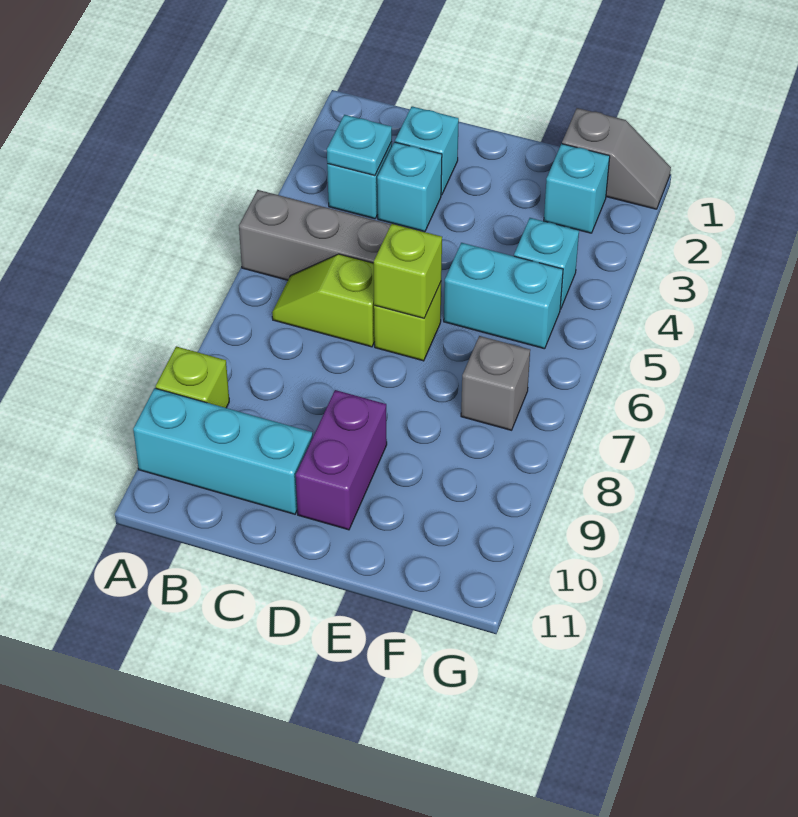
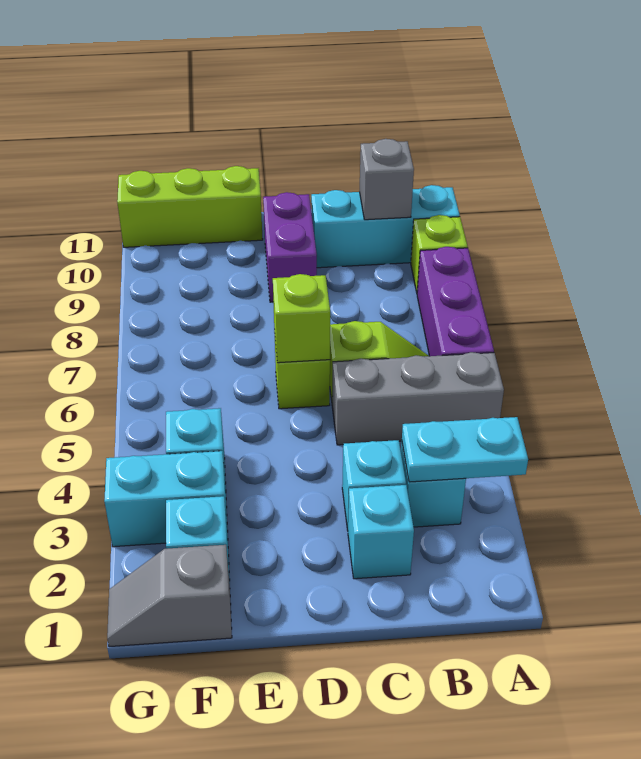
none -> purple brick A6:A8 level 1
cyan plate B3 level 2 -> cyan plate A3:B3 level 2
cyan brick E5:F5 level 1 -> cyan brick F3:G3 level 1
none -> lime brick E11:G11 level 1
grey brick F7 level 1 -> grey brick B10 level 2

